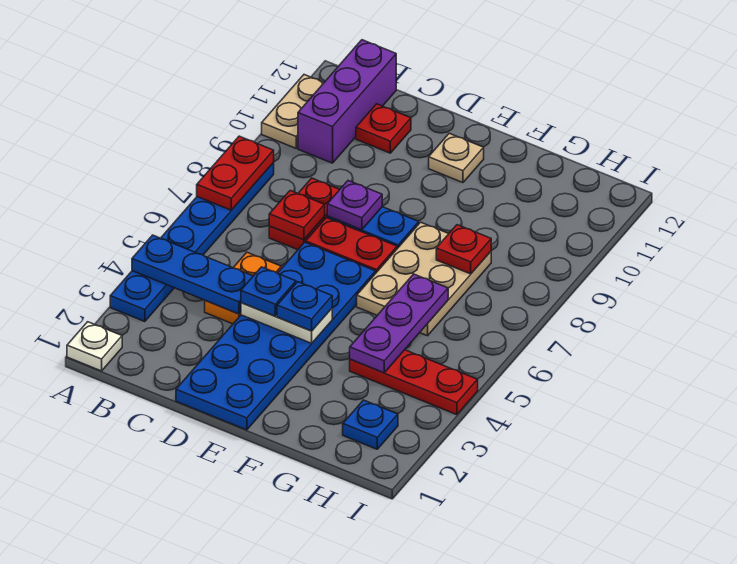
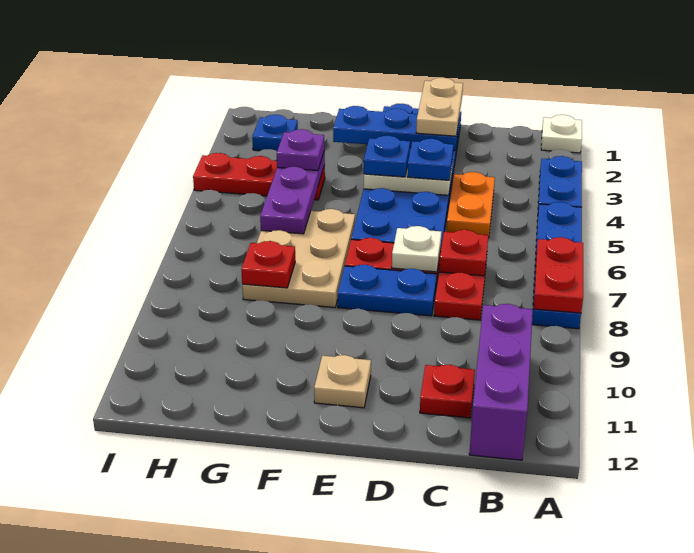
blue plate A4:C4 level 2 -> blue plate D2:F2 level 2
tan plate A10:A11 level 1 -> tan plate D1:D2 level 3
none -> white plate D7 level 2
purple plate D8 level 2 -> purple plate G4 level 3

